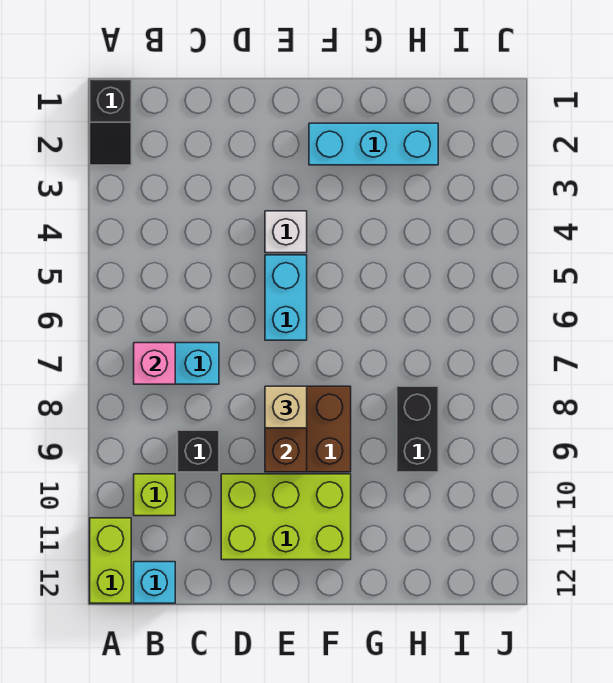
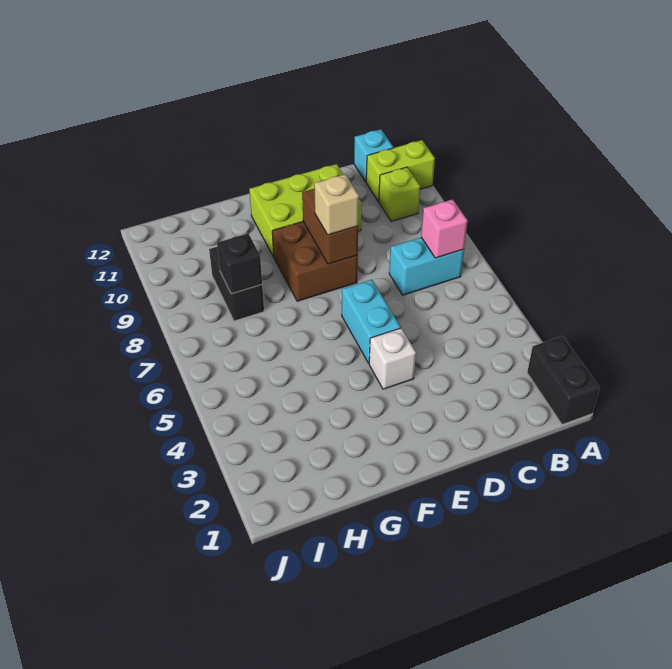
black slope A1:A2 level 1 top 1 -> black brick A1:A2 level 1
lime brick A11:A12 level 1 -> lime brick A11:B11 level 1
black brick C9 level 1 -> black brick H8 level 2
cyan brick F2:H2 level 1 -> none

